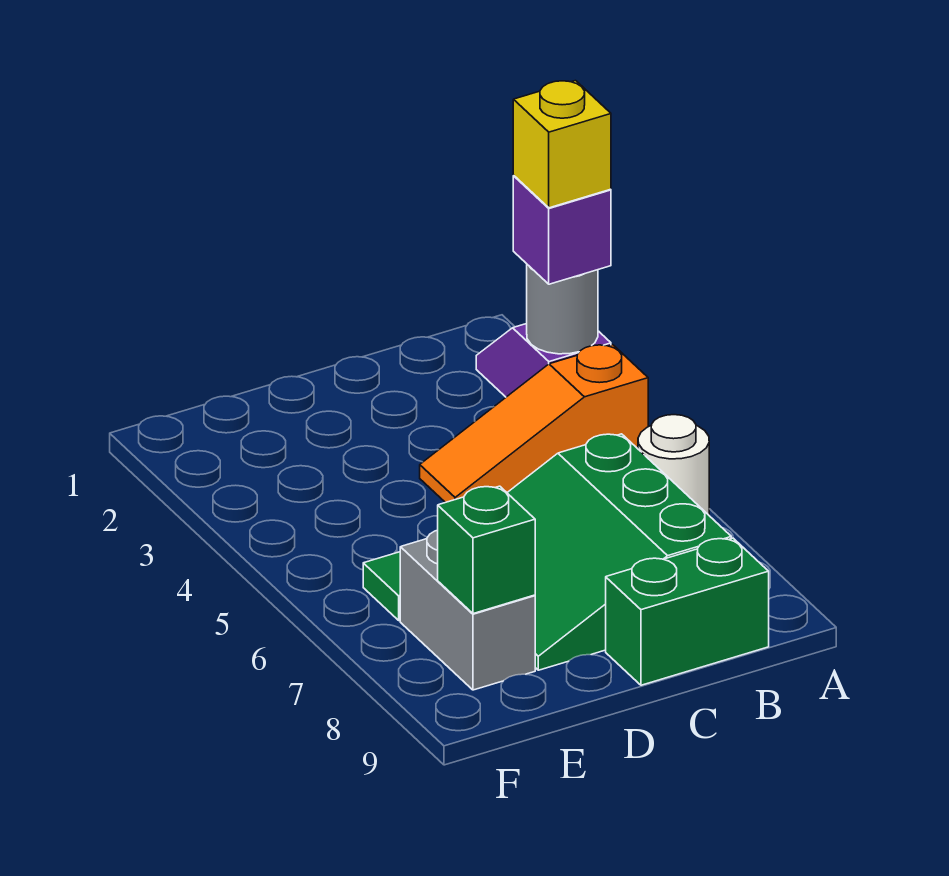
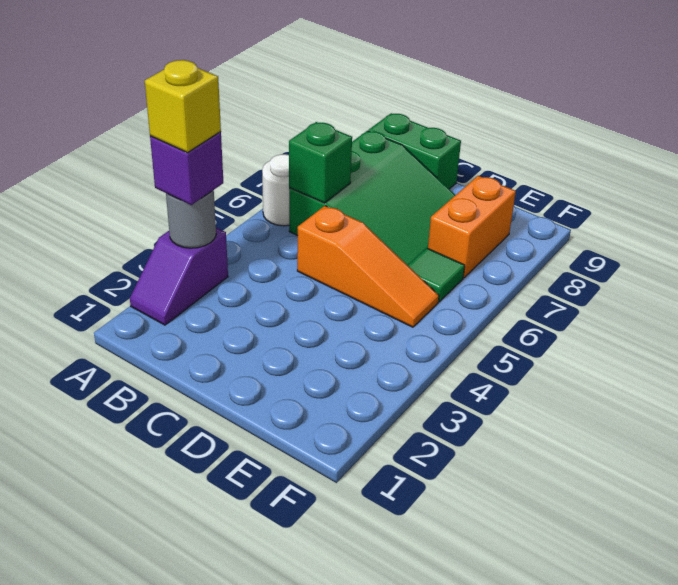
orange slope A4:C4 level 1 top A -> orange slope C5:E5 level 1 top C
grey brick E7:E8 level 1 -> orange brick E7:E8 level 1
green brick E8 level 2 -> green brick B6 level 2

